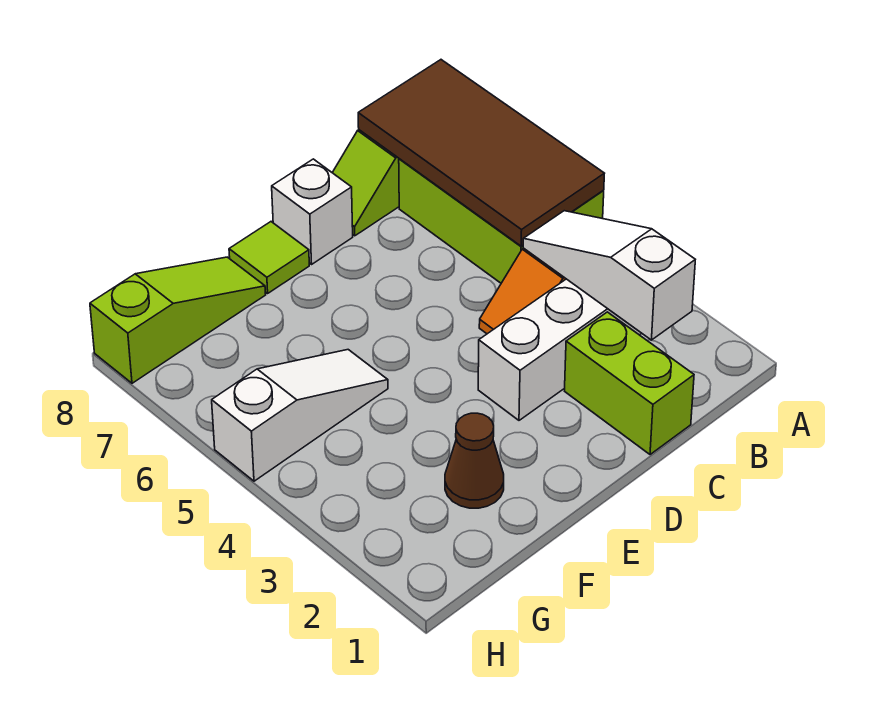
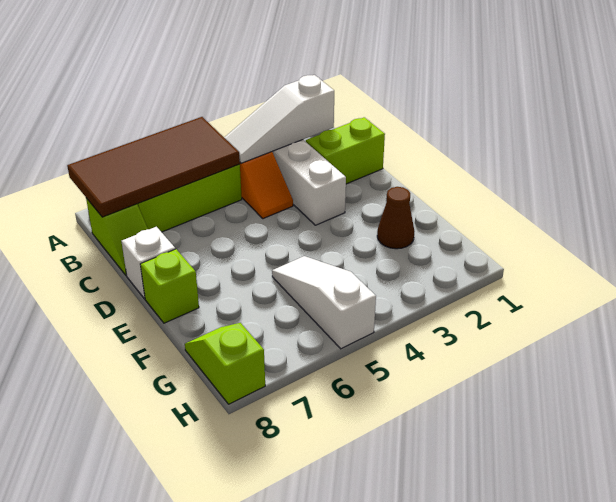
lime tile E8 level 1 -> lime brick E8 level 1
lime slope F8:H8 level 1 top H -> lime slope G8:H8 level 1 top H

